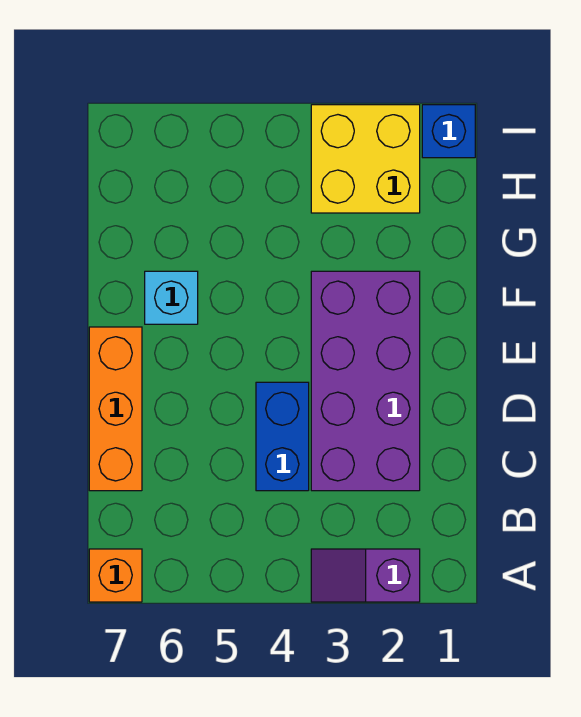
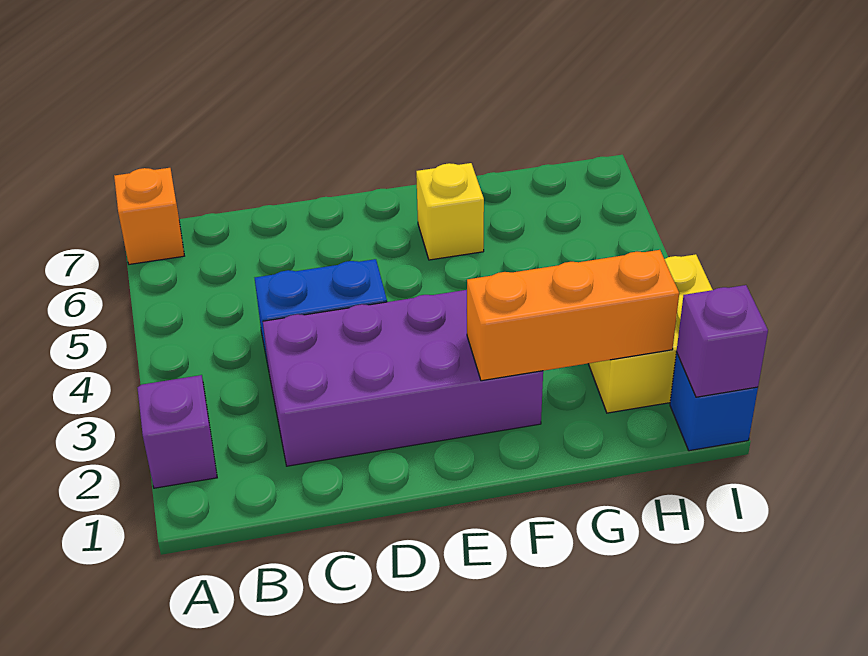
orange brick C7:E7 level 1 -> orange brick F2:H2 level 2
cyan brick F6 level 1 -> yellow brick F6 level 1
none -> purple brick I1 level 2

